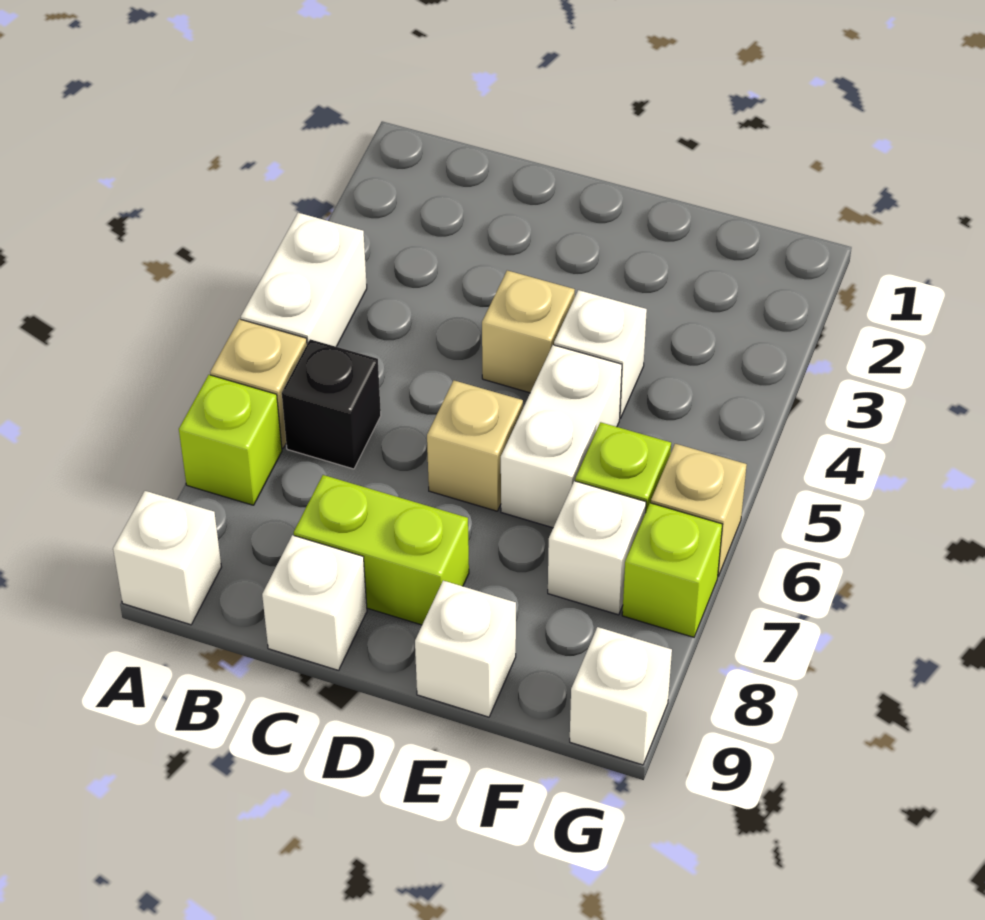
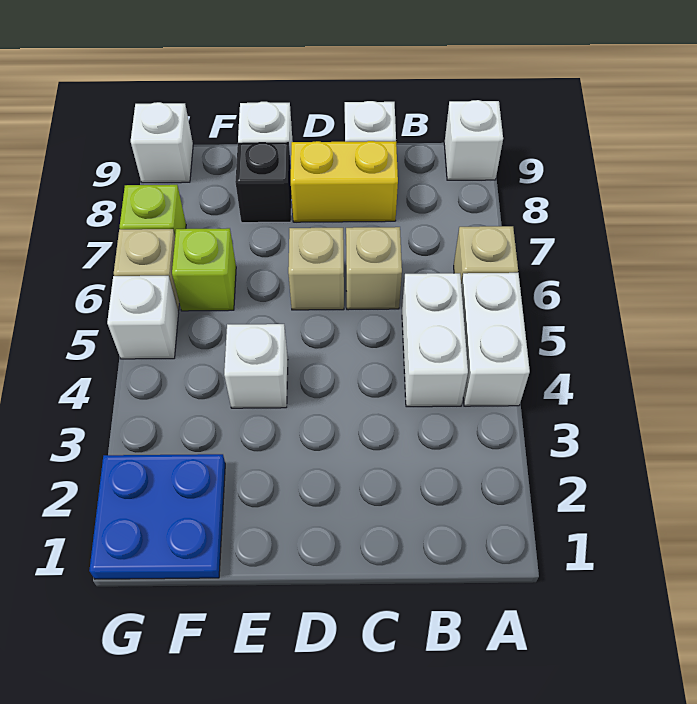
lime brick A7 level 1 -> none
black brick B6 level 1 -> black brick E8 level 1
lime brick C8:D8 level 1 -> yellow brick C8:D8 level 1
tan brick D4 level 1 -> tan brick C6 level 1
white brick E5:E6 level 1 -> white brick B4:B5 level 1
none -> blue plate F1:G2 level 1
white brick F7 level 1 -> white brick G5 level 1

